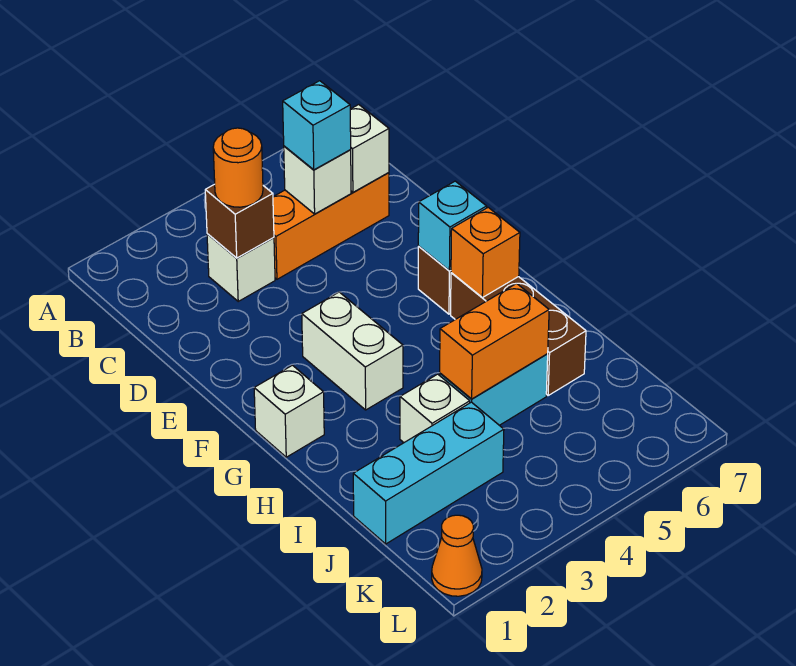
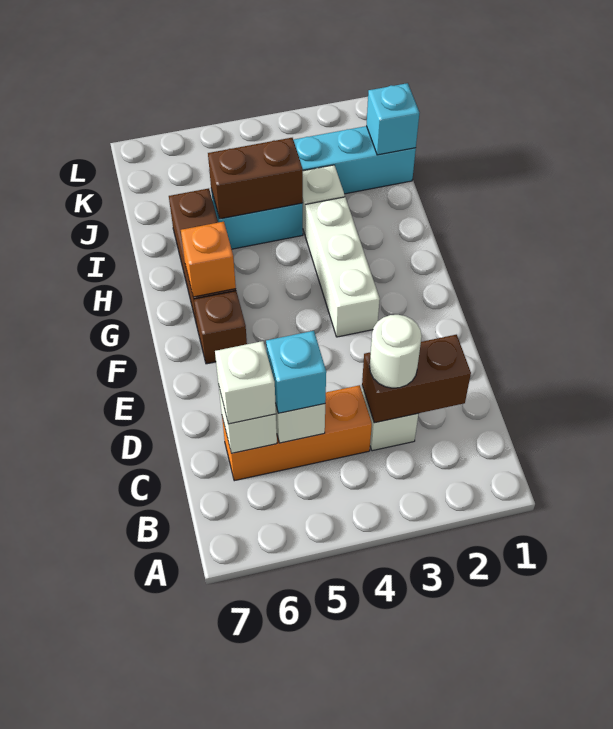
brown brick C3 level 2 -> brown brick C2:C3 level 2
orange round brick C3 level 3 -> white round brick C3 level 3
white brick F3:G3 level 1 -> white brick F3:H3 level 1
cyan brick F6 level 2 -> cyan brick J1 level 2
white brick G1 level 1 -> white brick C6 level 3
orange brick I4:I5 level 2 -> brown brick I4:I5 level 2
orange cone L1 level 1 -> none

